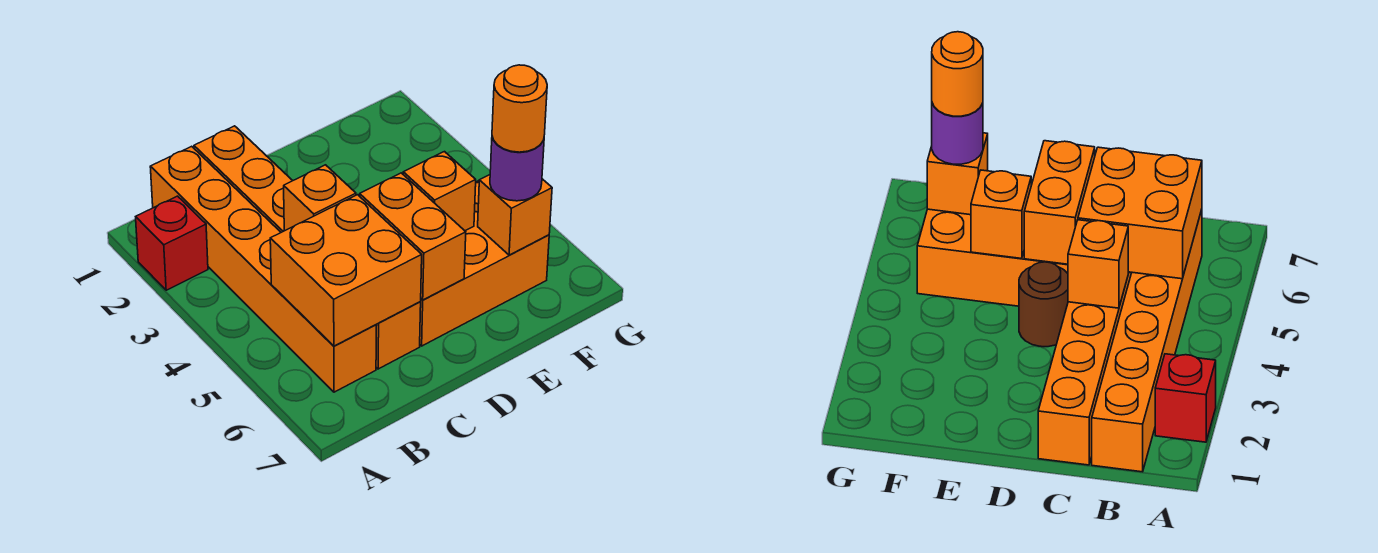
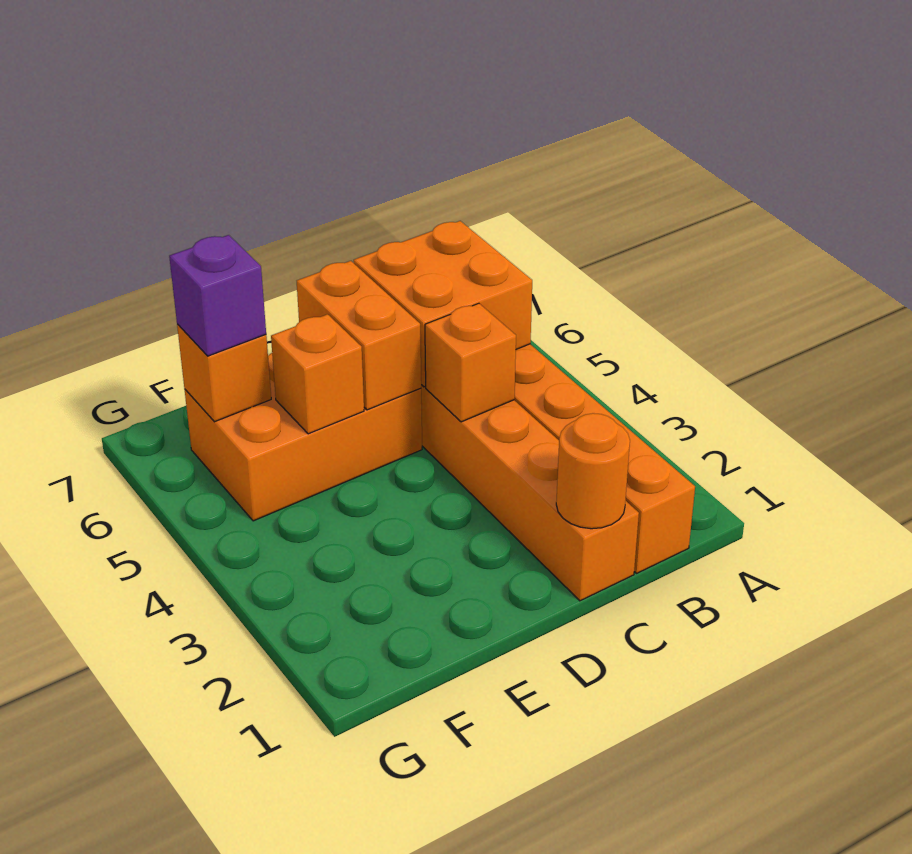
red brick A2 level 1 -> none
brown round brick D4 level 1 -> none
purple round brick F6 level 3 -> purple brick F6 level 3
orange round brick F6 level 4 -> orange round brick C1 level 2

